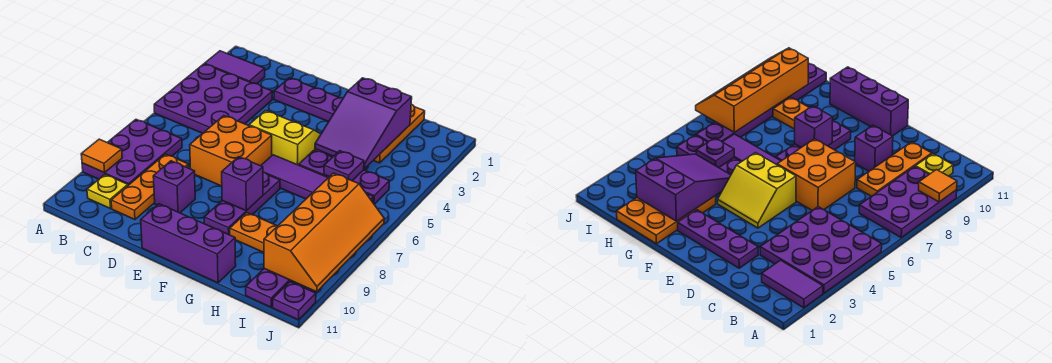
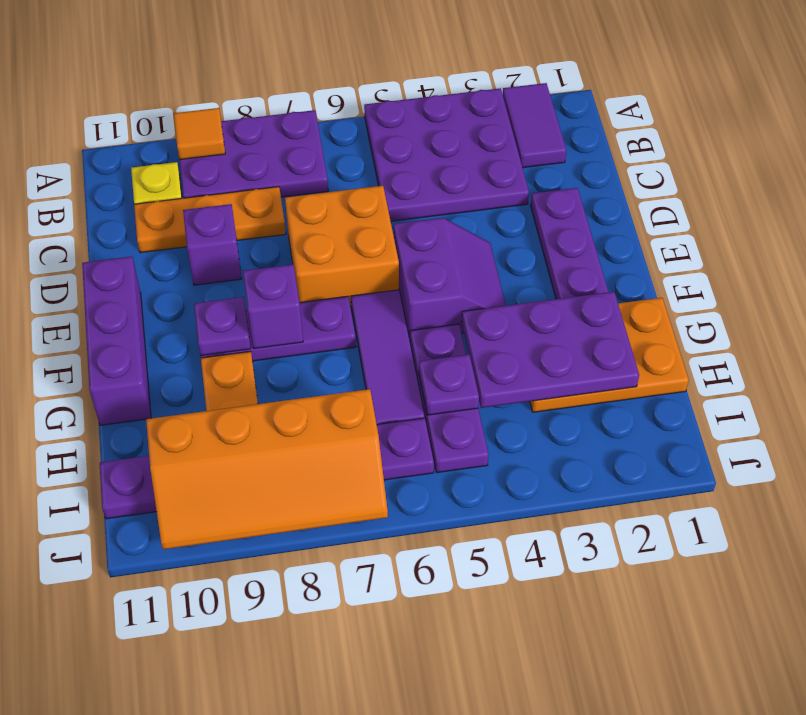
yellow slope E4:F5 level 1 top 5 -> purple slope E4:F5 level 1 top 5
purple slope G2:H4 level 2 top 2 -> purple plate G2:H4 level 2
purple plate J11 level 1 -> purple plate F9 level 2

